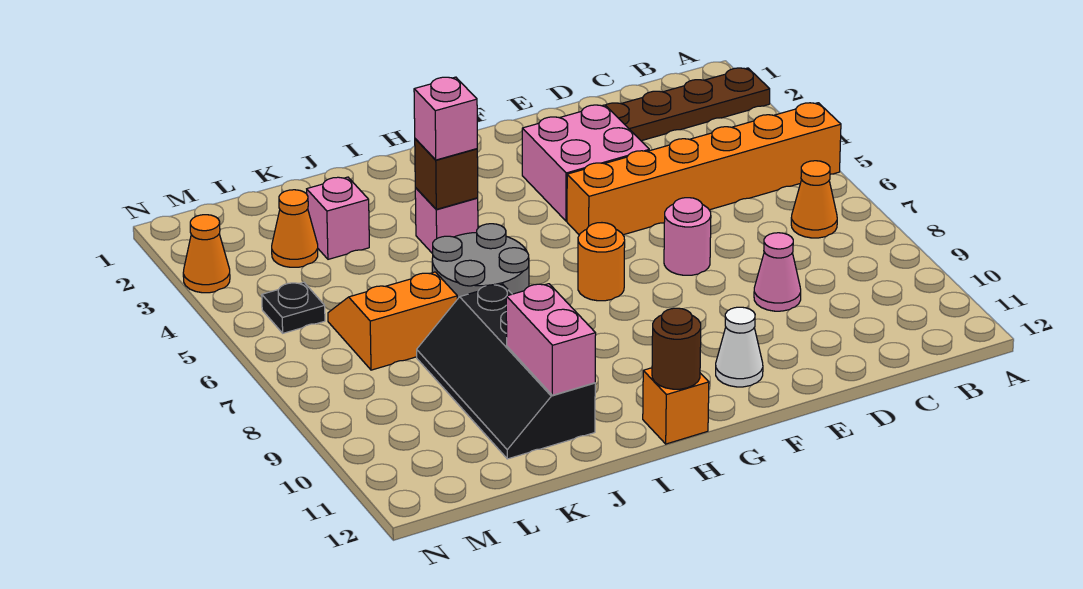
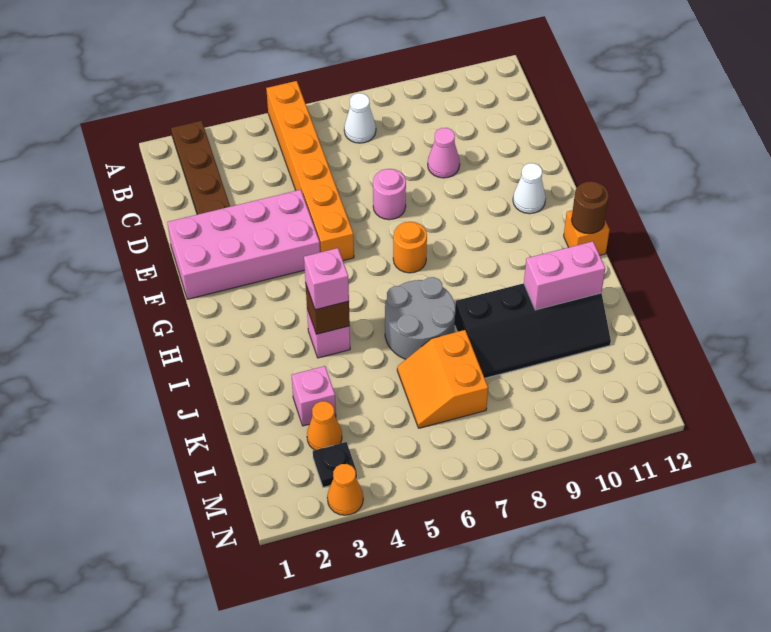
orange cone B7 level 1 -> white cone B7 level 1
pink brick E3:F4 level 1 -> pink brick E1:F4 level 1
black plate M5 level 1 -> black plate M3 level 1

